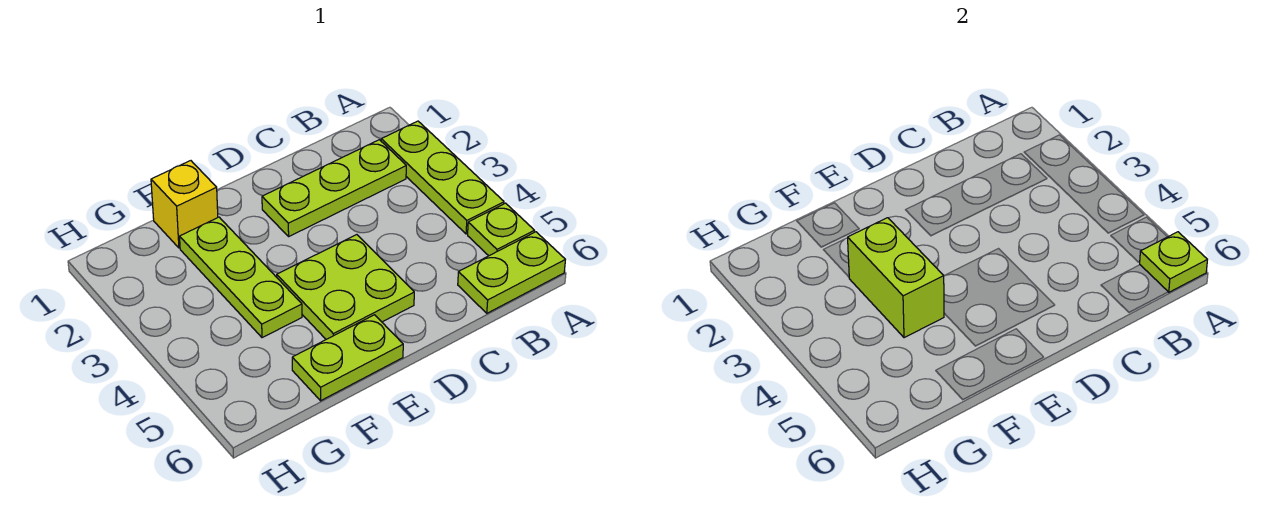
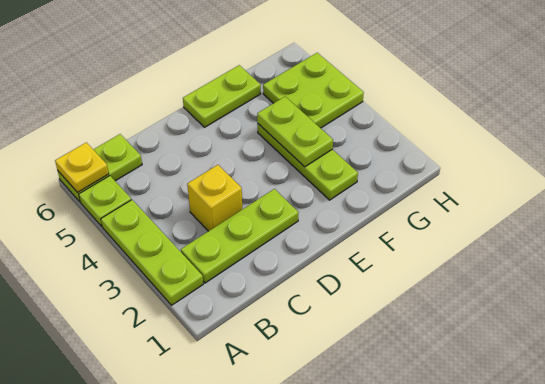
lime plate A6 level 2 -> yellow plate A6 level 2
lime plate D4:E5 level 1 -> lime plate G4:H5 level 1
yellow brick F1 level 1 -> yellow brick C3 level 1
lime brick F3:F4 level 2 -> lime plate F3:F4 level 2

